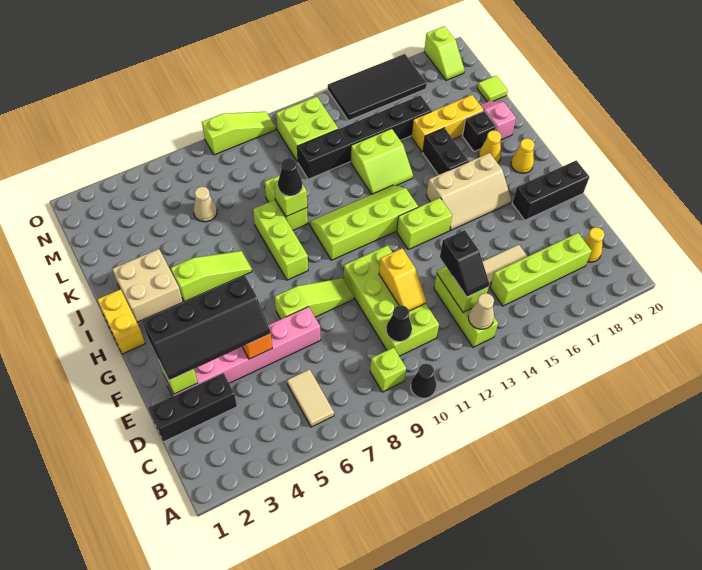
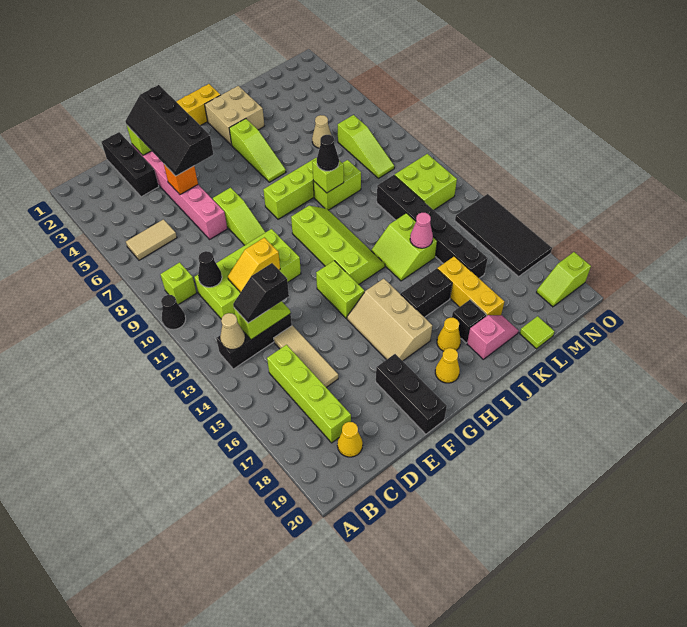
lime brick B13:D13 level 1 -> black brick B13:D13 level 1
none -> pink cone K14 level 2
lime slope O8:O10 level 1 top 8 -> lime slope M7:M9 level 1 top 7

